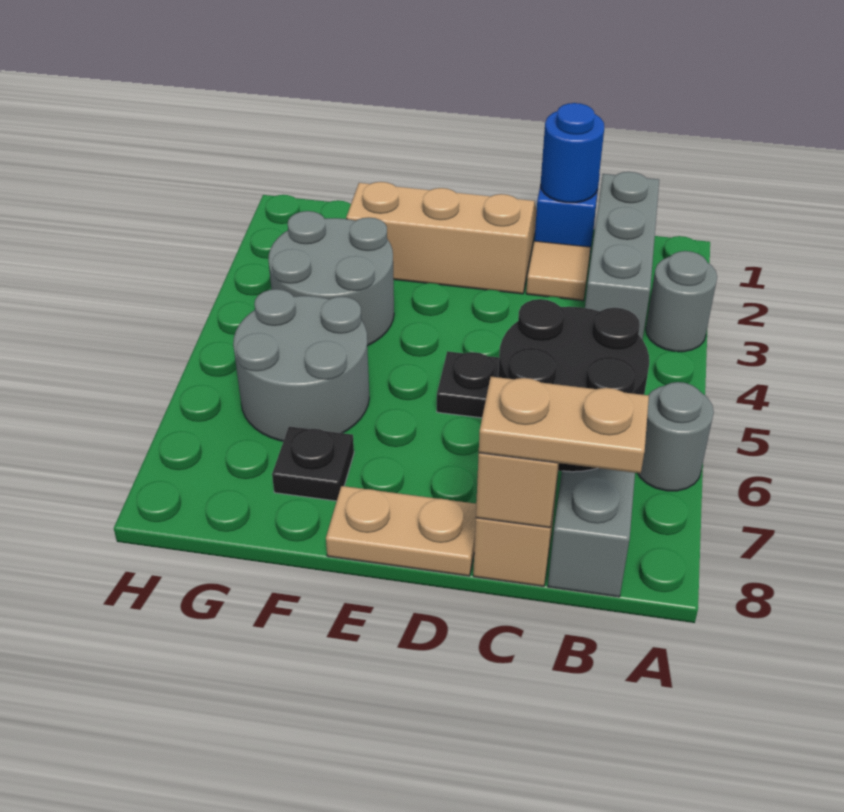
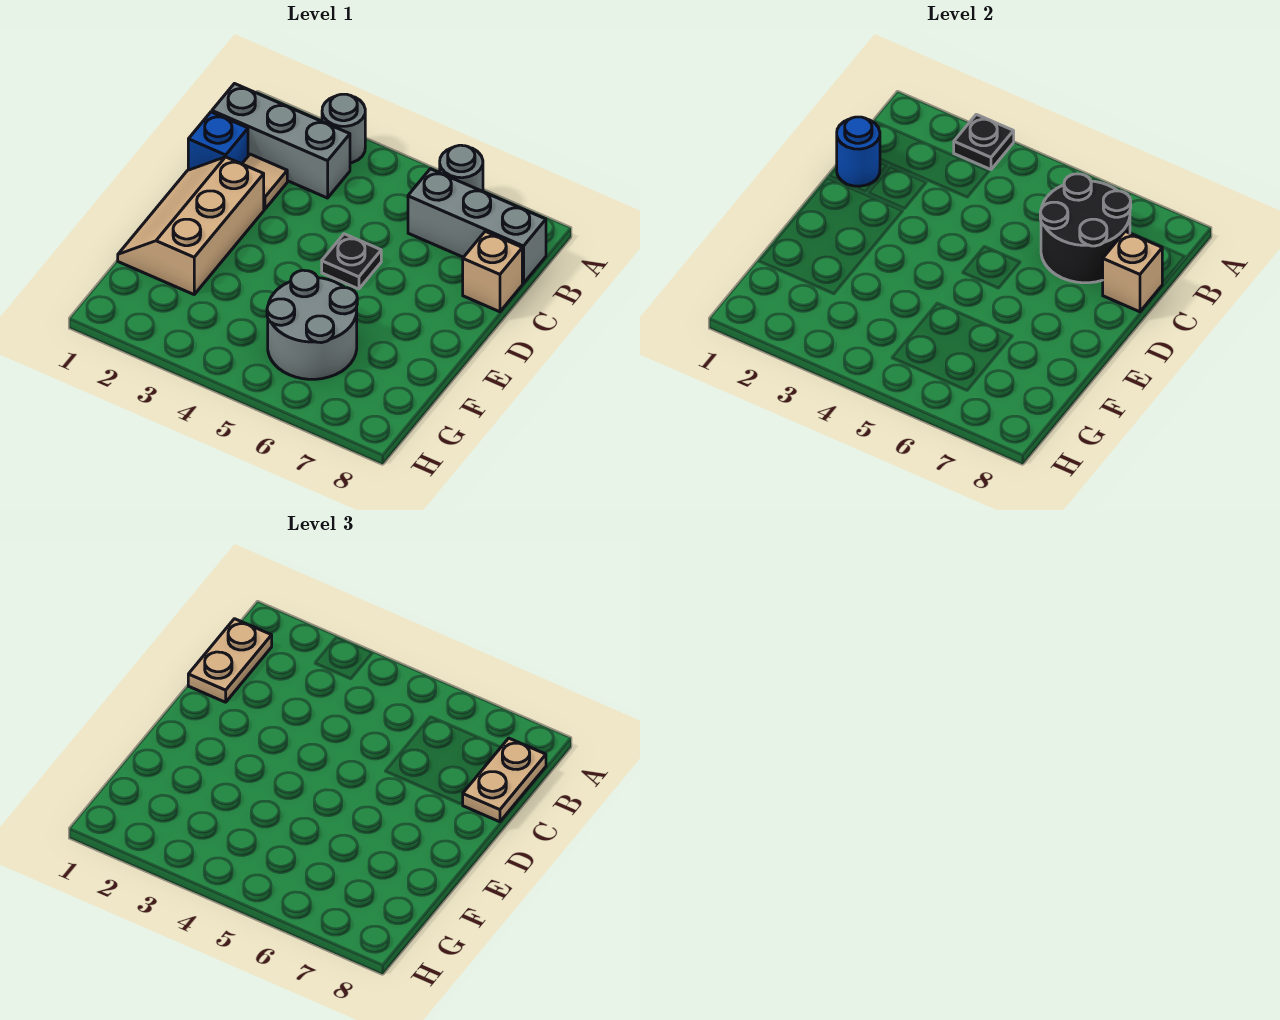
tan plate D8:E8 level 1 -> tan plate B1:C1 level 3
grey round brick F3:G4 level 1 -> none
black plate F7 level 1 -> black plate A3 level 2

